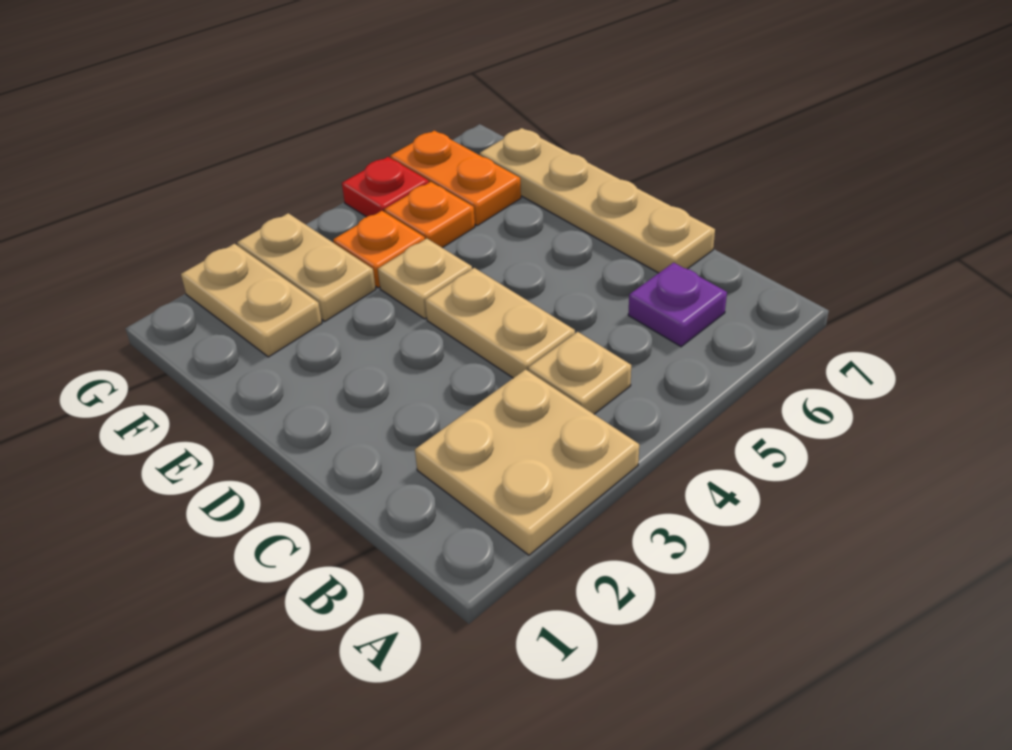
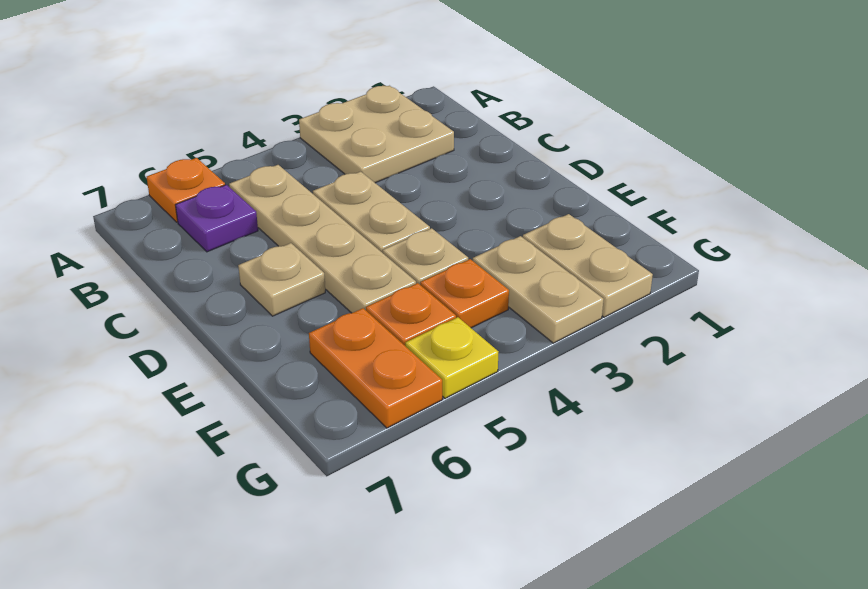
none -> orange plate A6 level 1
tan plate B4 level 1 -> tan plate D6 level 1
tan plate C7:F7 level 1 -> tan plate B5:E5 level 1
red plate G5 level 1 -> yellow plate G5 level 1

